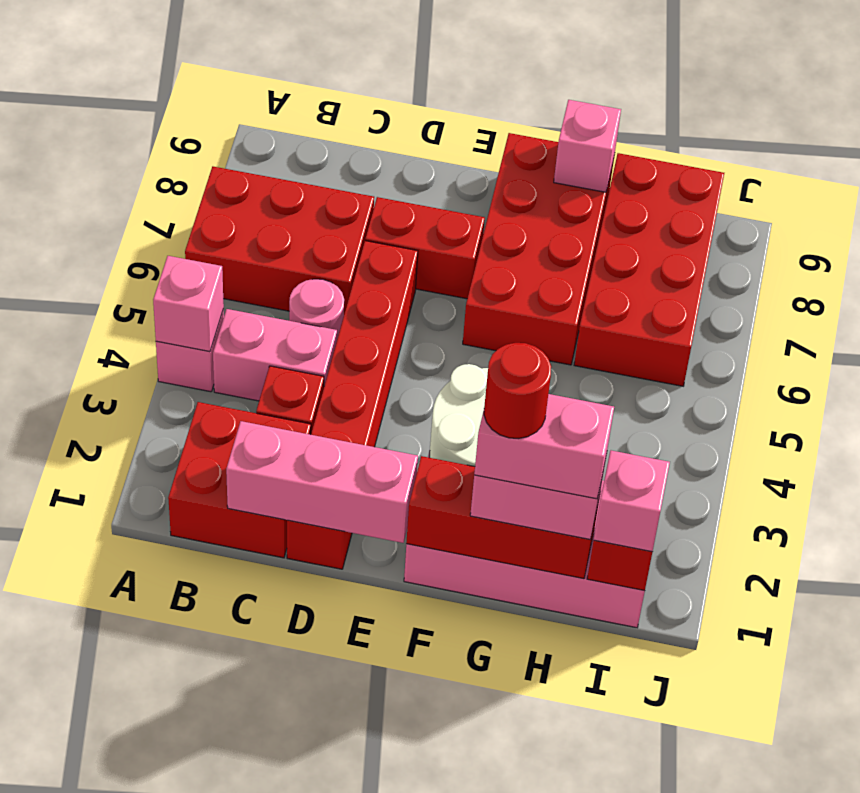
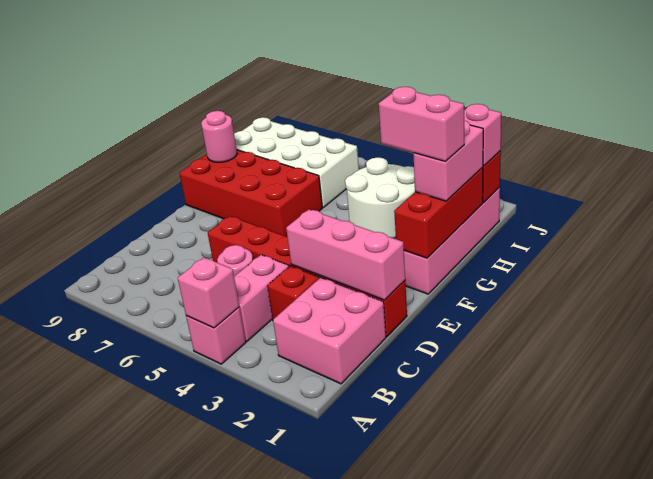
red brick A6:C7 level 1 -> none
red brick B1:C2 level 1 -> pink brick B1:C2 level 1
pink brick C1:E1 level 2 -> pink brick D1:D3 level 2
red brick D7:E7 level 1 -> none
pink brick G1:H1 level 4 -> pink brick G1:G2 level 4
red round brick G1 level 5 -> none
pink brick G9 level 2 -> pink round brick G9 level 2
red brick H6:I9 level 1 -> white brick H6:I9 level 1

